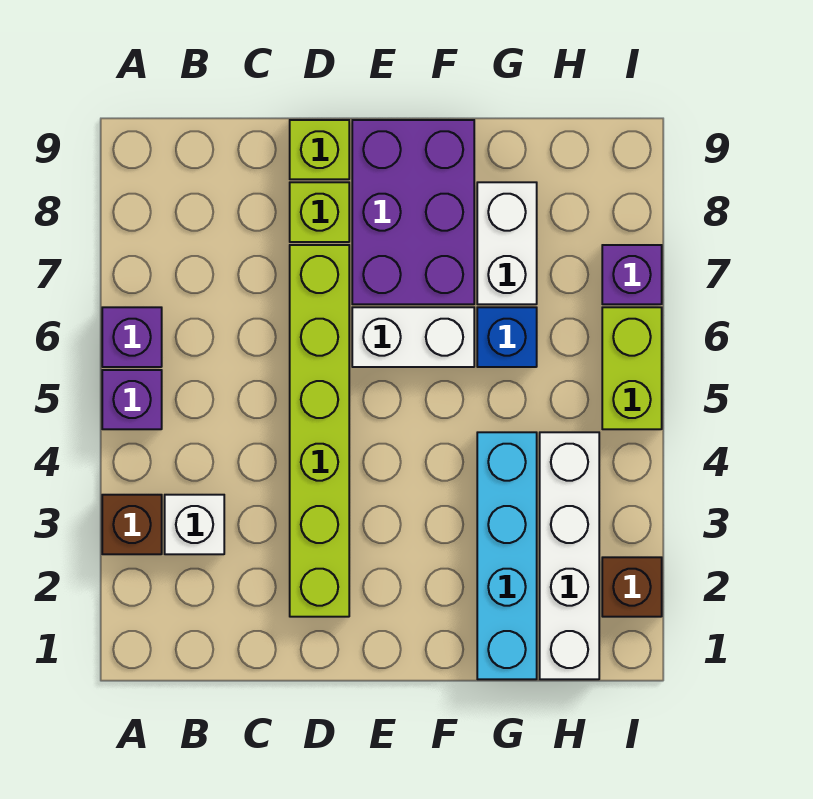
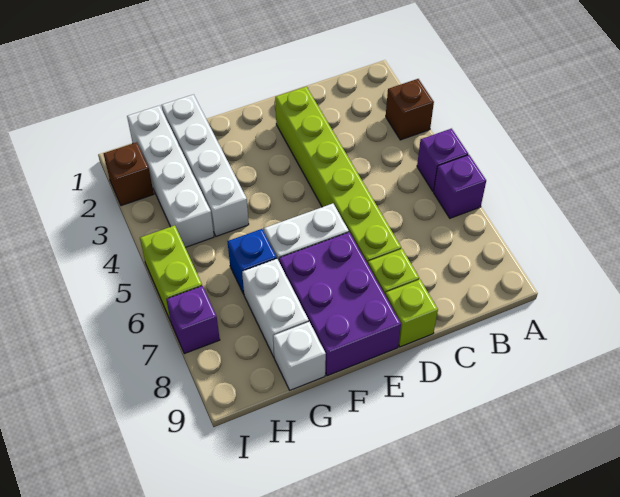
white brick B3 level 1 -> white brick G9 level 1
cyan brick G1:G4 level 1 -> white brick G1:G4 level 1

